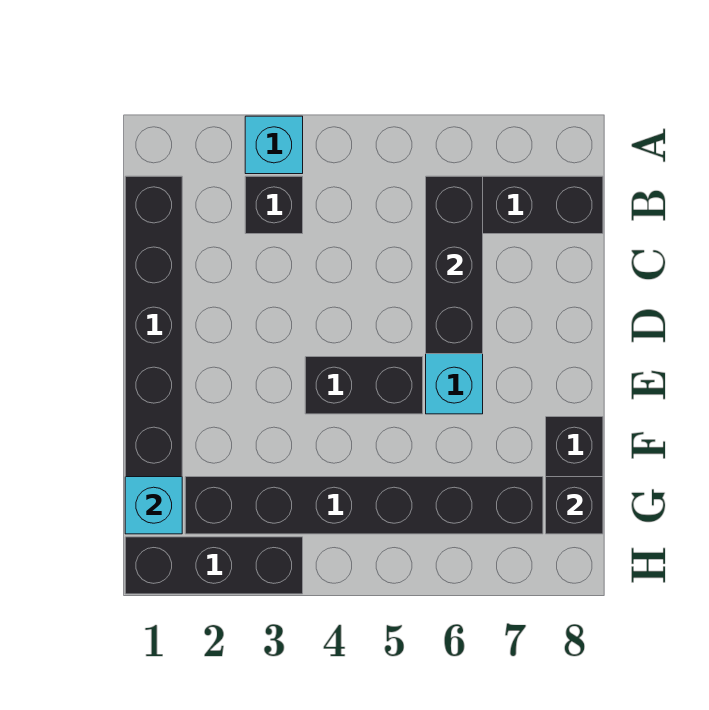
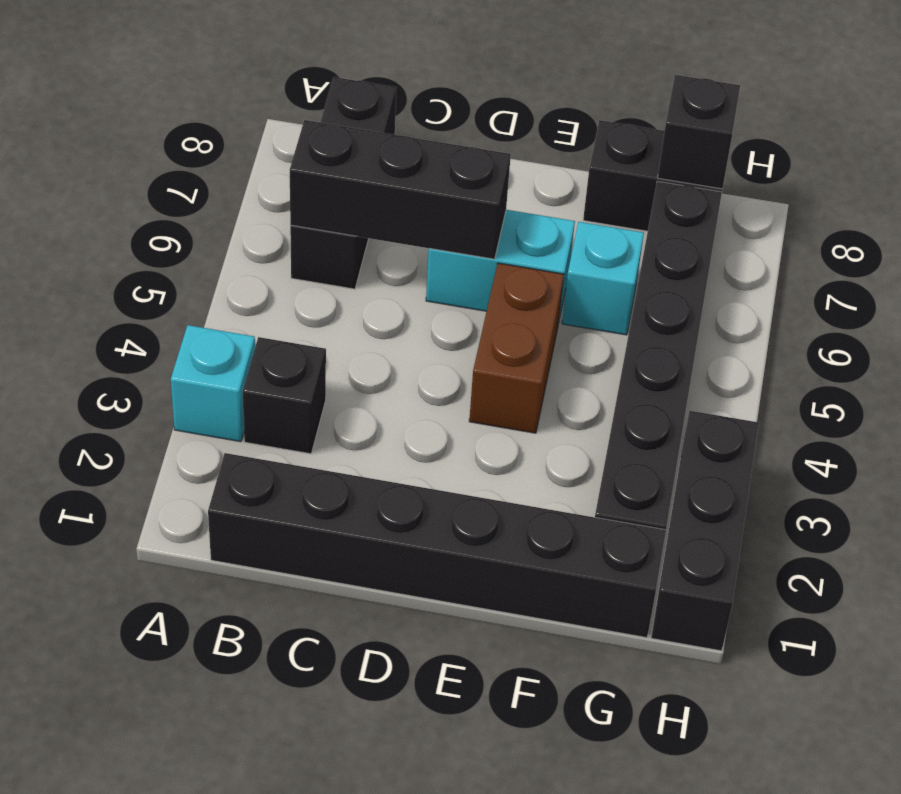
black brick E4:E5 level 1 -> brown brick E4:E5 level 1
cyan brick G1 level 2 -> cyan brick F6 level 1

